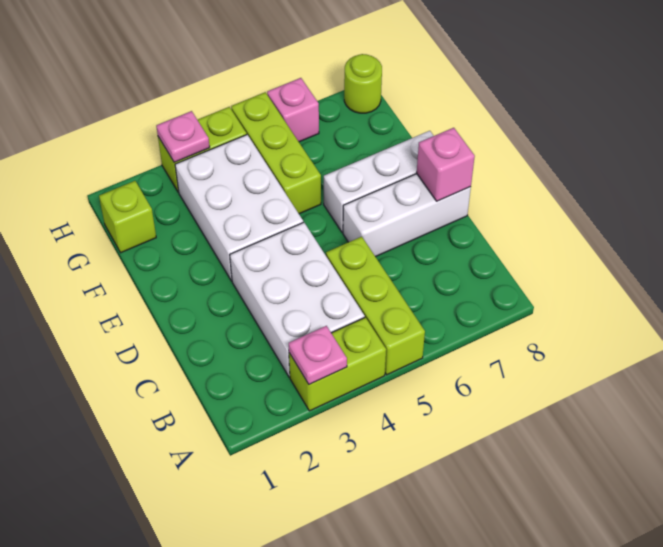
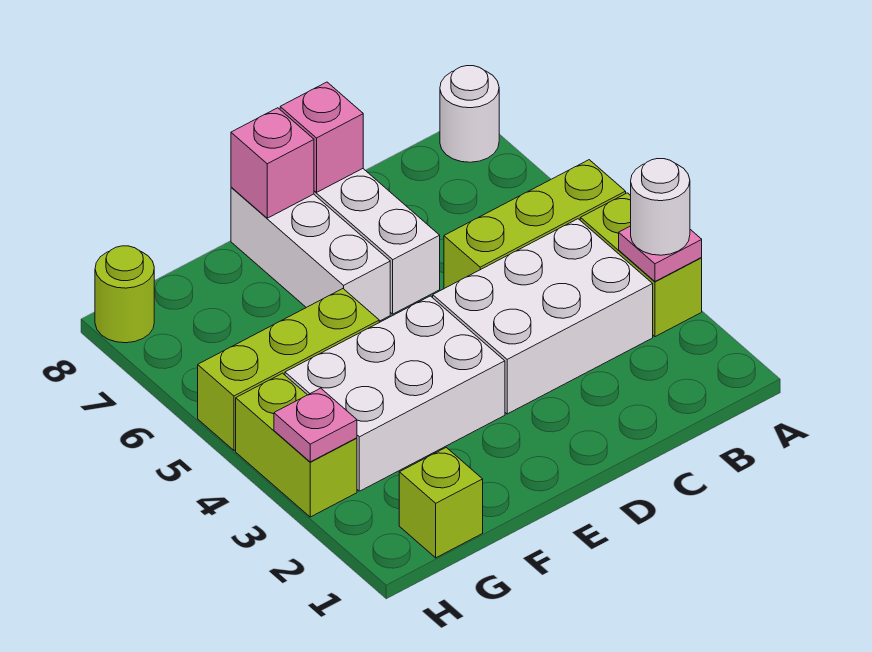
none -> white round brick A3 level 3
none -> white round brick A8 level 1
pink brick H6 level 1 -> pink brick E8 level 2

